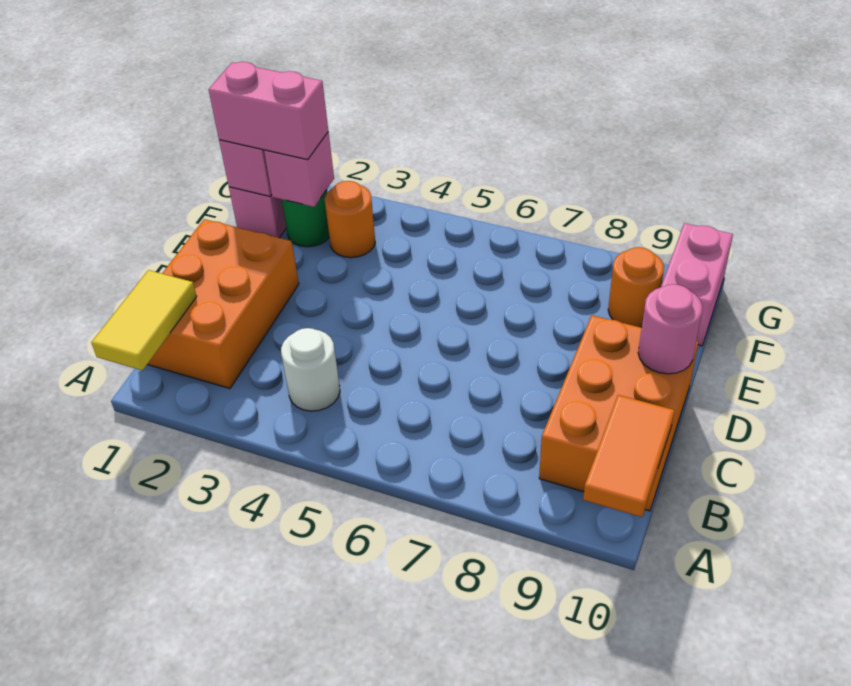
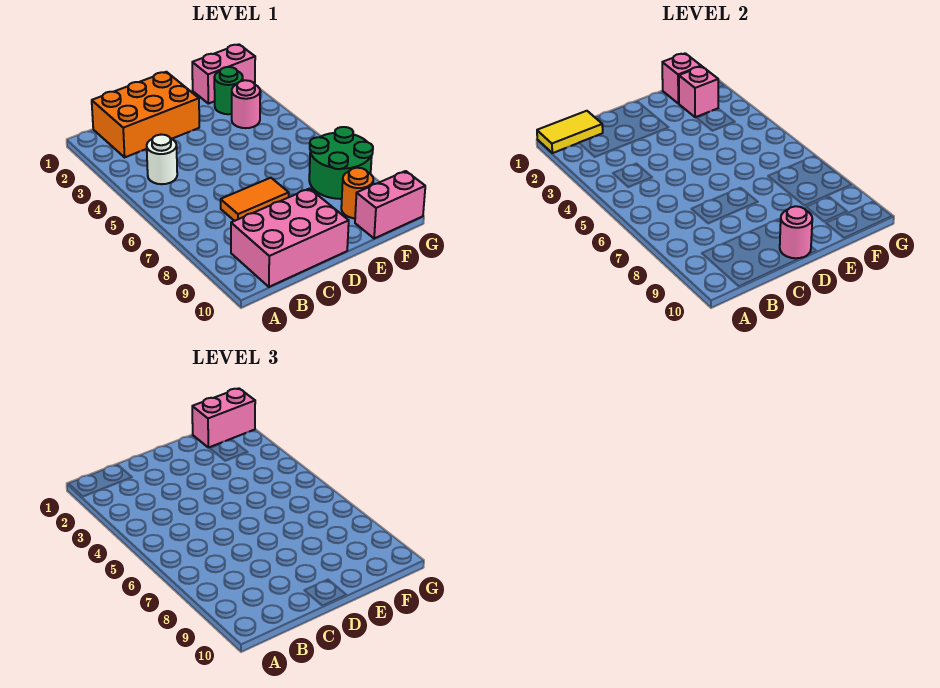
orange tile A10:B10 level 2 -> orange tile C7:D7 level 1
orange brick B9:D10 level 1 -> pink brick B9:D10 level 1
pink brick F1:F2 level 3 -> pink brick F1:G1 level 3
orange round brick F3 level 1 -> pink round brick F3 level 1
none -> green round brick F7:G8 level 1

